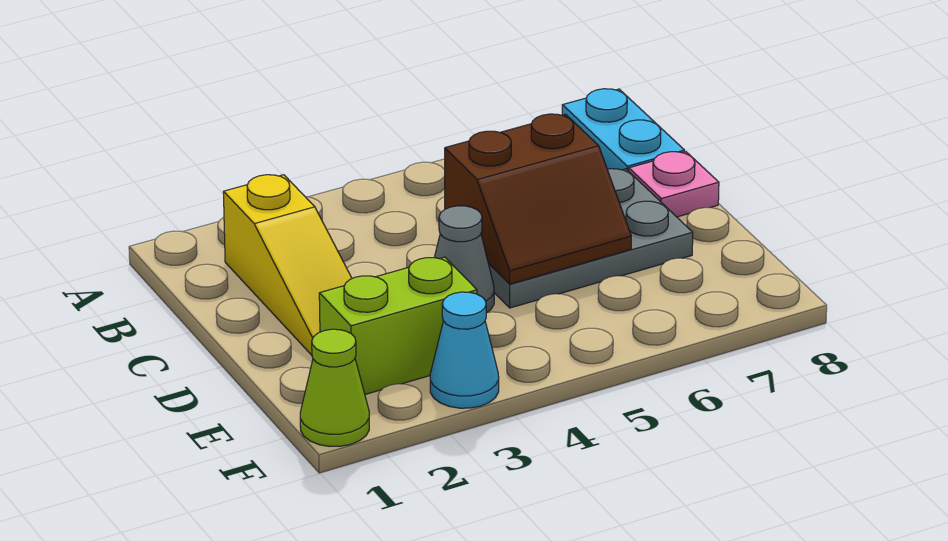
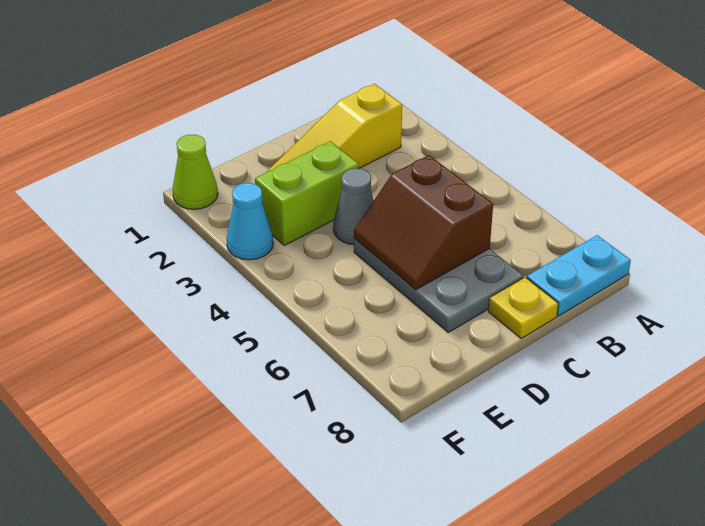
pink plate C8 level 1 -> yellow plate C8 level 1
lime brick E2:E3 level 1 -> lime brick D3:E3 level 1

